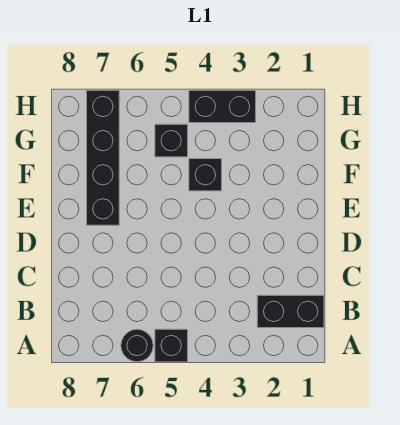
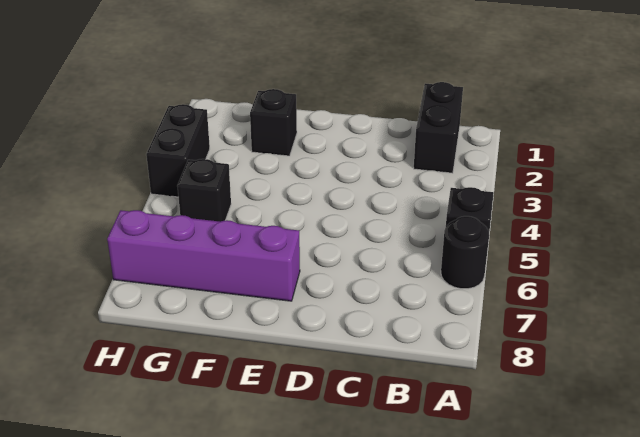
black brick E7:H7 level 1 -> purple brick E7:H7 level 1
black brick F4 level 1 -> black brick F2 level 1

